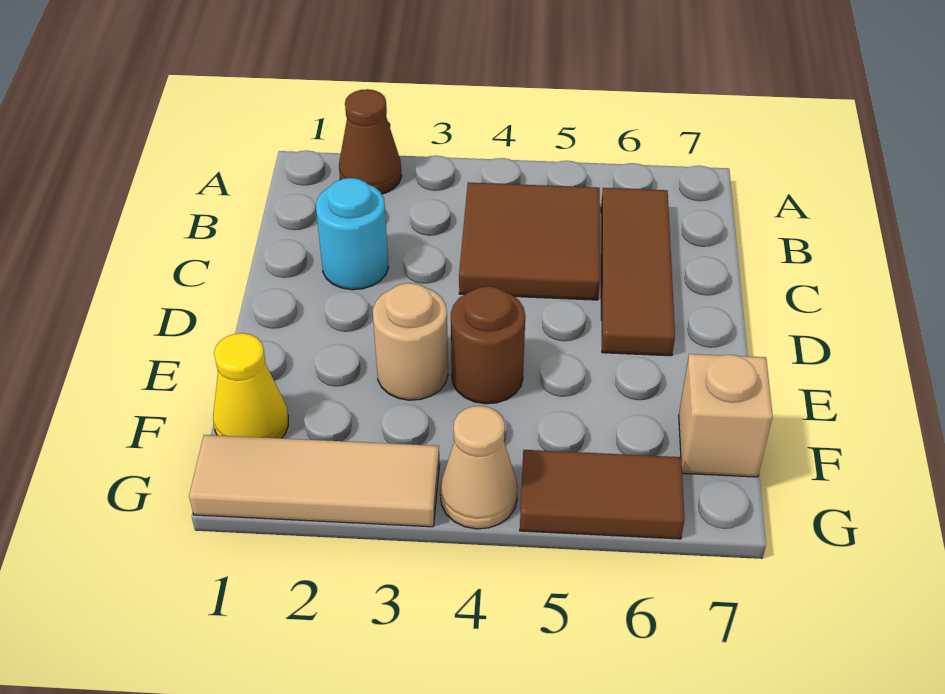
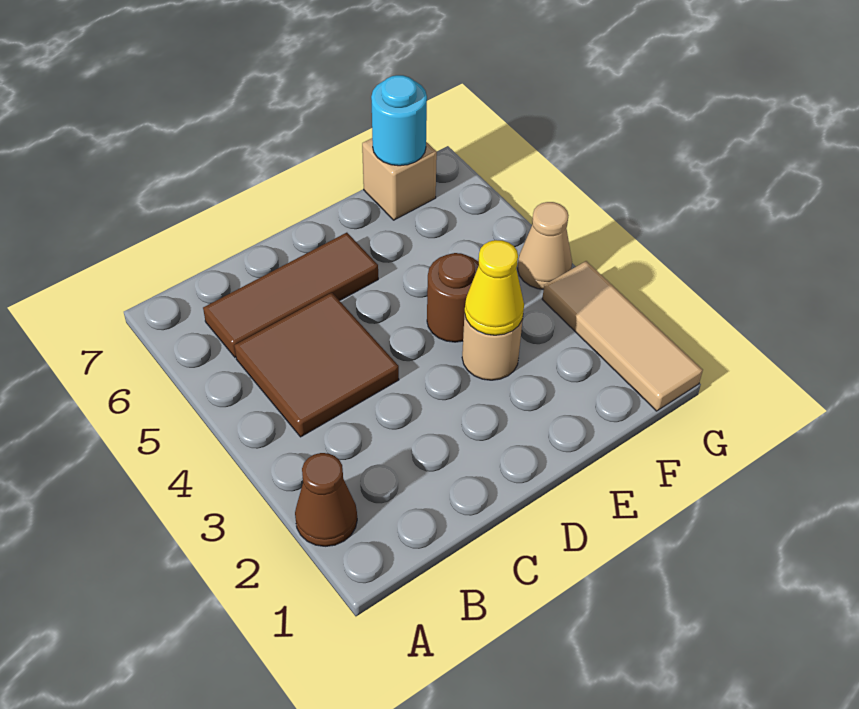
cyan round brick C2 level 1 -> cyan round brick F7 level 2
yellow cone F1 level 1 -> yellow cone E3 level 2
brown tile G5:G6 level 1 -> none

